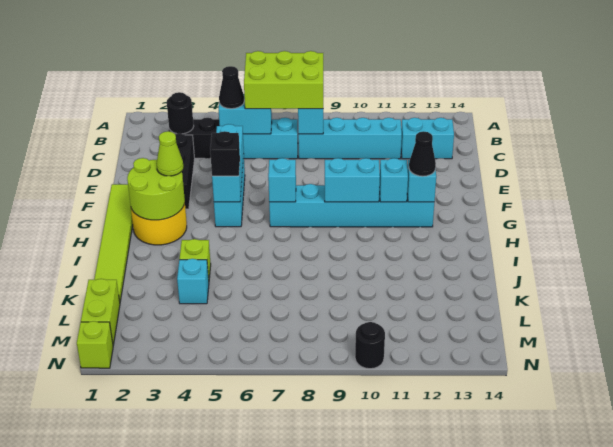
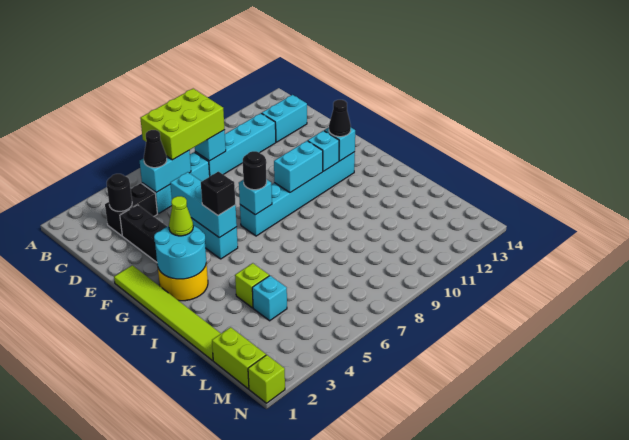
lime round brick G2:H3 level 2 -> cyan round brick G2:H3 level 2
black round brick N10 level 1 -> black round brick G7 level 3

